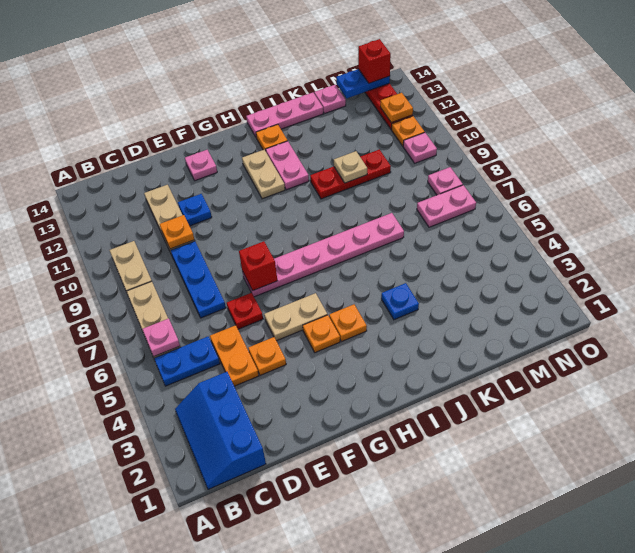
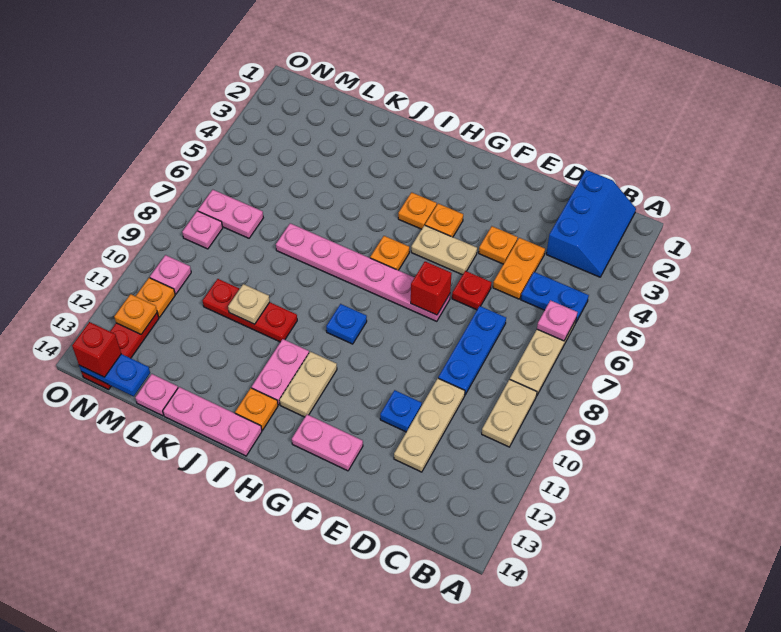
orange plate D10 level 2 -> orange plate H6 level 1
pink plate F13 level 1 -> pink plate F13:G13 level 1
blue plate J4 level 1 -> blue plate H9 level 1

